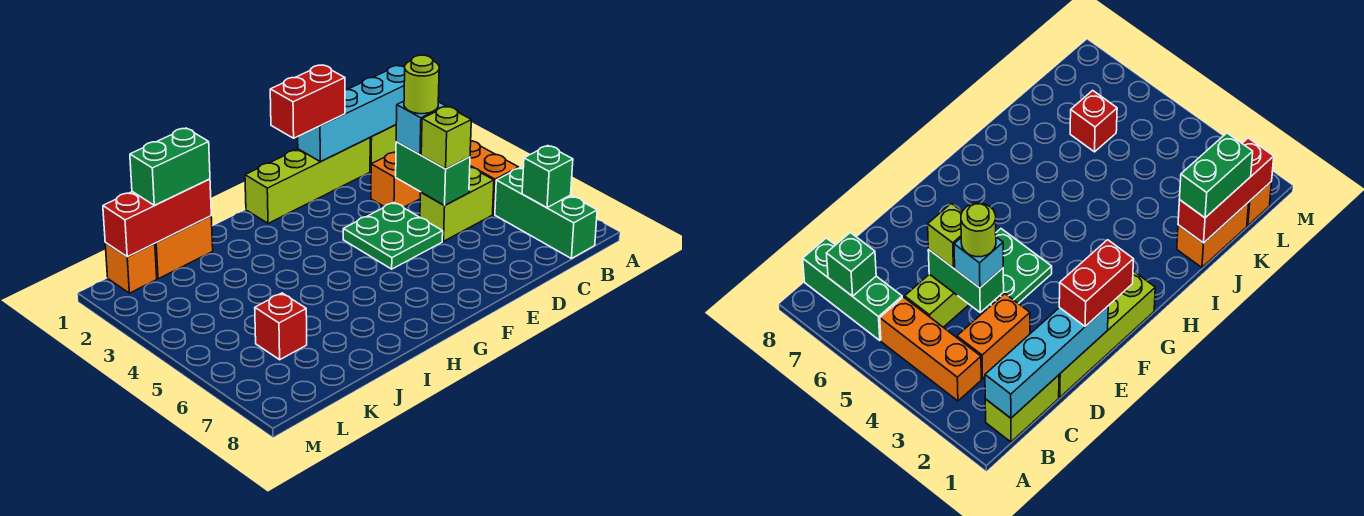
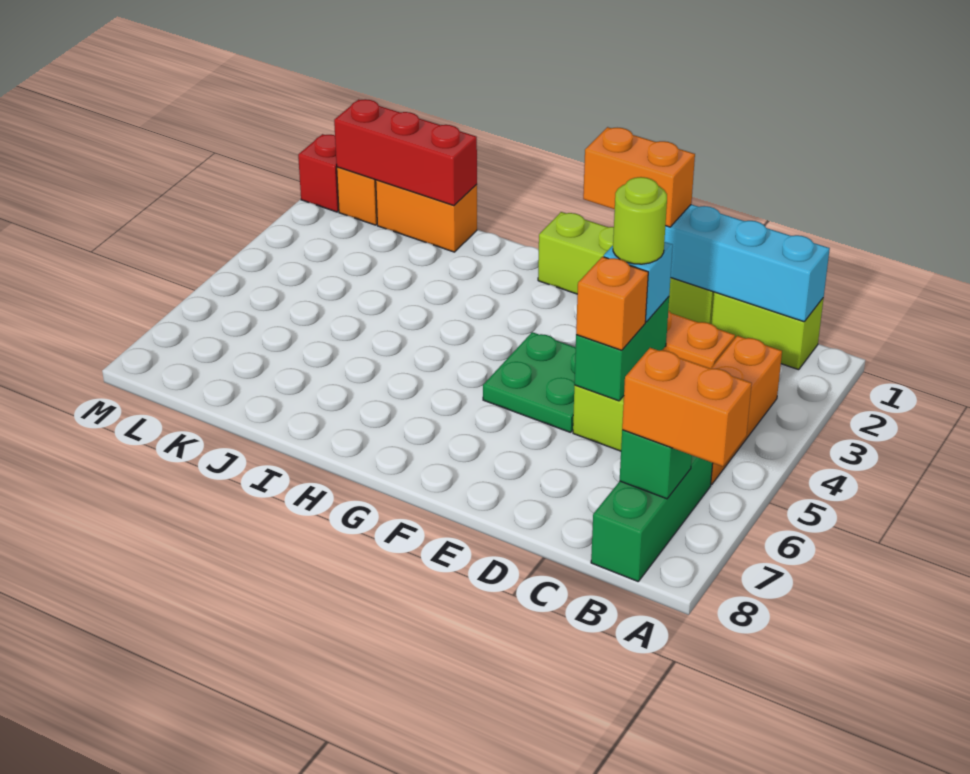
none -> orange brick A7:B7 level 3
lime brick D5 level 3 -> orange brick D5 level 3
red brick E1:F1 level 3 -> orange brick E1:F1 level 3
green brick J1:K1 level 3 -> none
red brick K6 level 1 -> red brick M1 level 1

